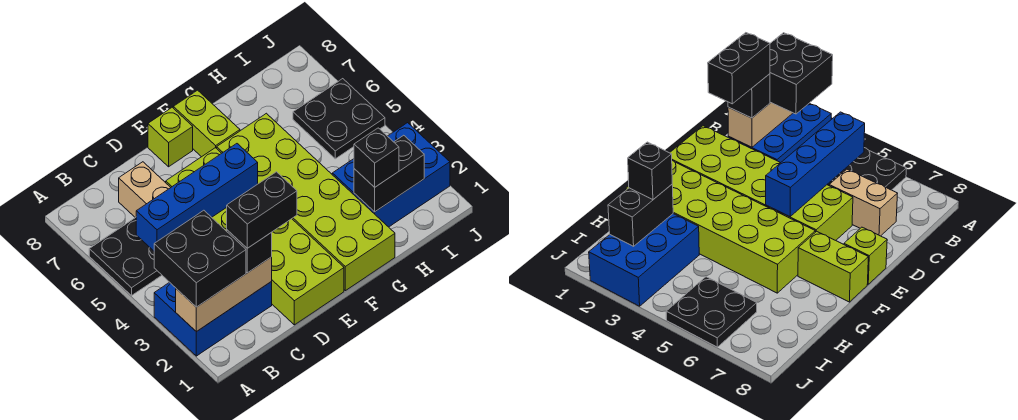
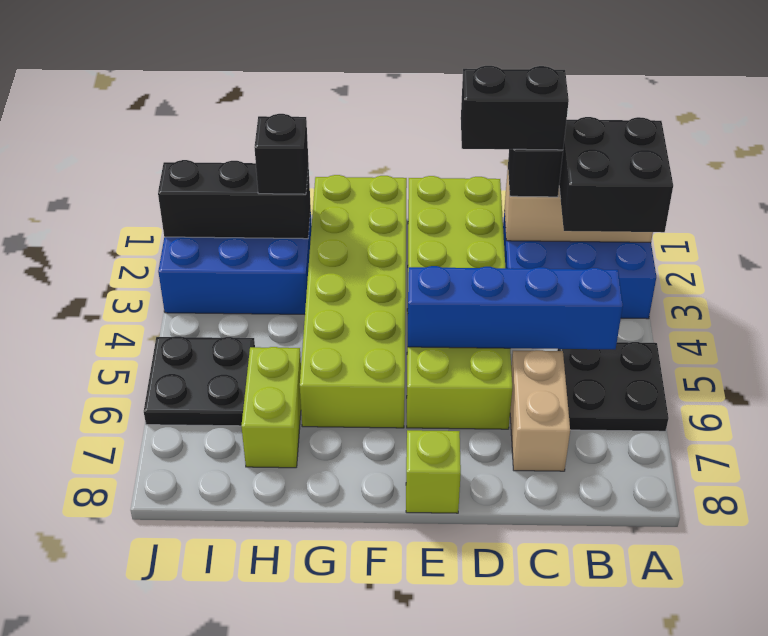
lime brick F7:F8 level 1 -> lime brick H6:H7 level 1
black brick H2:I2 level 2 -> black brick H2:J2 level 2

